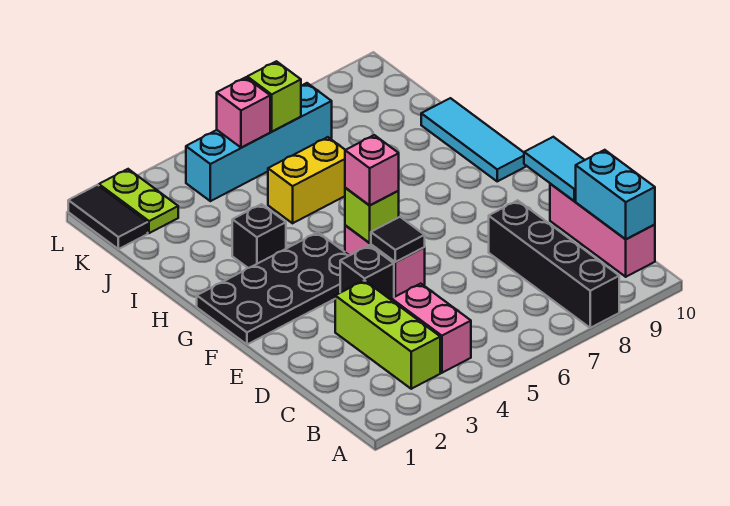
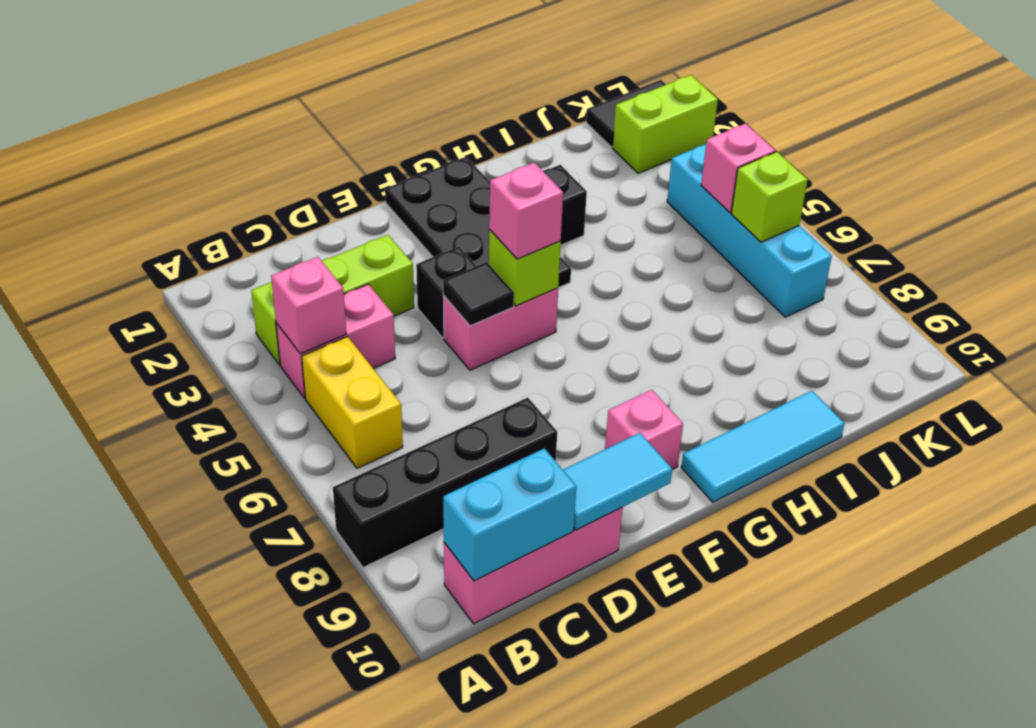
none -> pink brick B4 level 2
none -> pink brick F9 level 1
yellow brick I5:I6 level 1 -> yellow brick B5:B6 level 1
lime plate K2:L2 level 1 -> lime brick K2:L2 level 1

